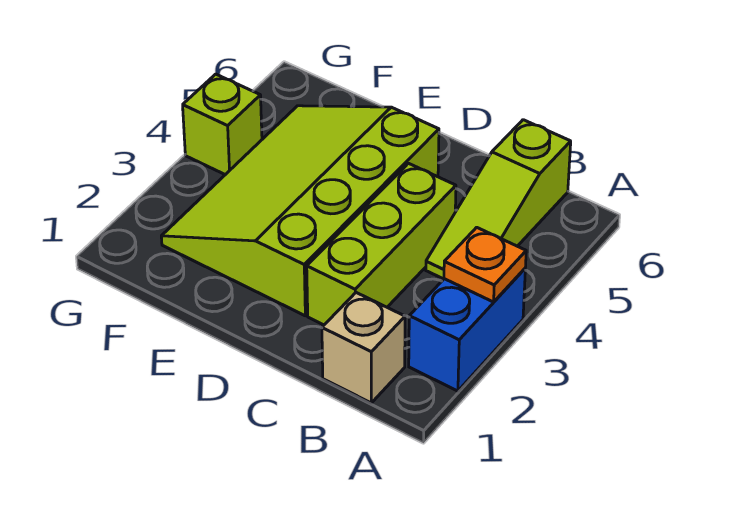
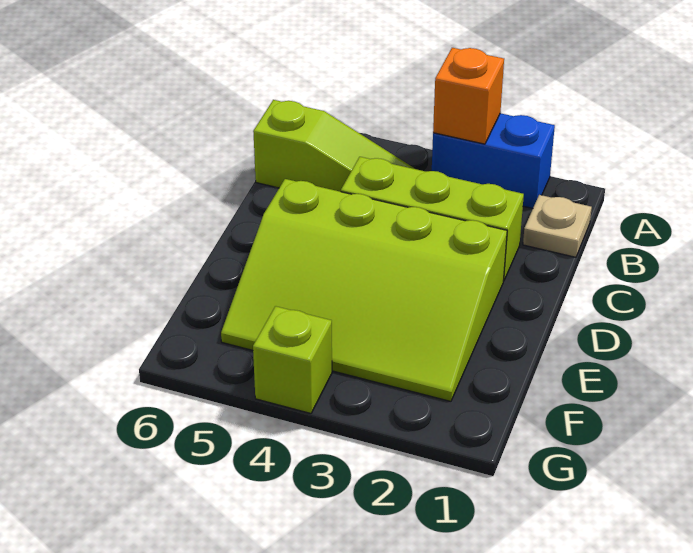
orange plate A3 level 2 -> orange brick A3 level 2
tan brick B1 level 1 -> tan plate B1 level 1

